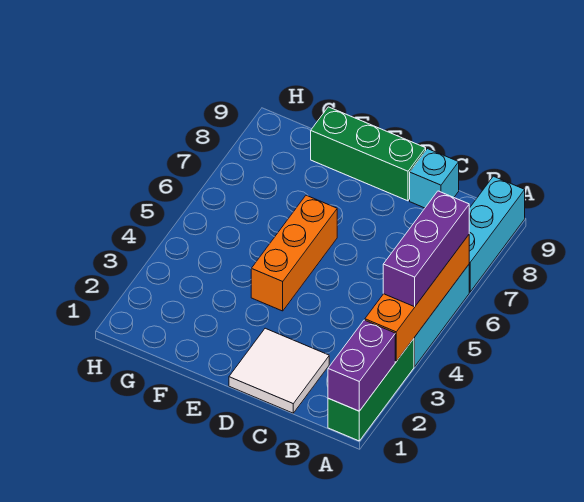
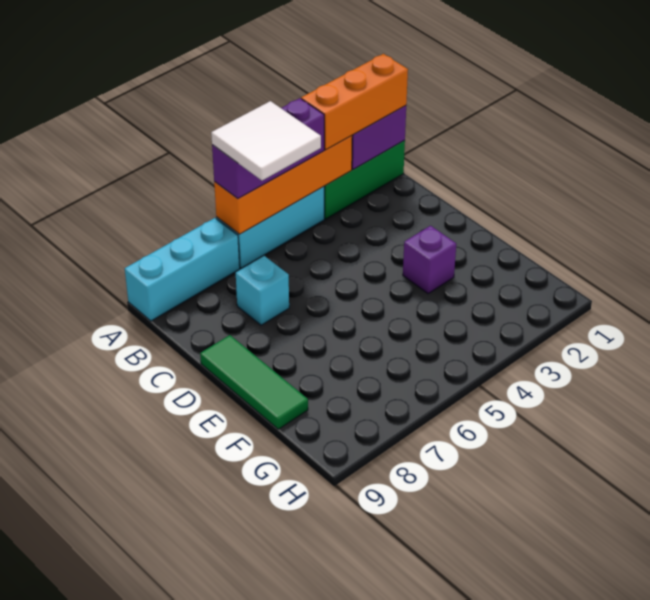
white tile C1:D2 level 1 -> white tile A5:B6 level 4
cyan brick C9 level 1 -> cyan brick C7 level 1
green brick D9:F9 level 1 -> green tile D9:F9 level 1
none -> purple brick E3 level 1
orange brick E4:E6 level 1 -> orange brick A1:A3 level 3

